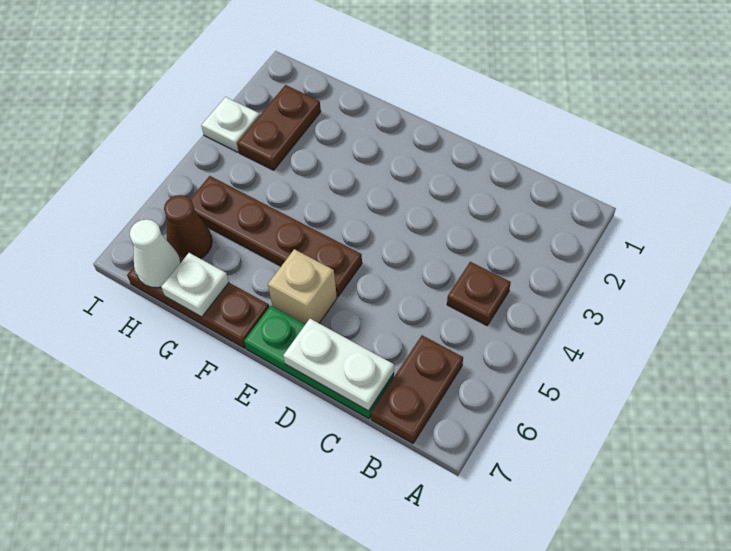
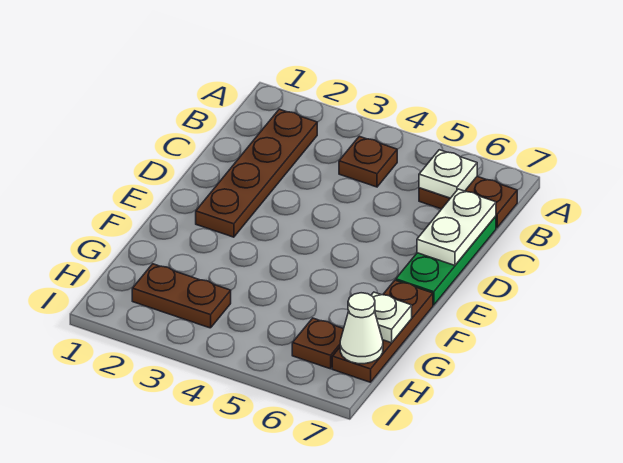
brown plate E5:H5 level 1 -> brown plate B2:E2 level 1
tan brick E6 level 1 -> none
brown cone H6 level 1 -> brown plate H6 level 1
white plate I3 level 1 -> white plate B6 level 2

